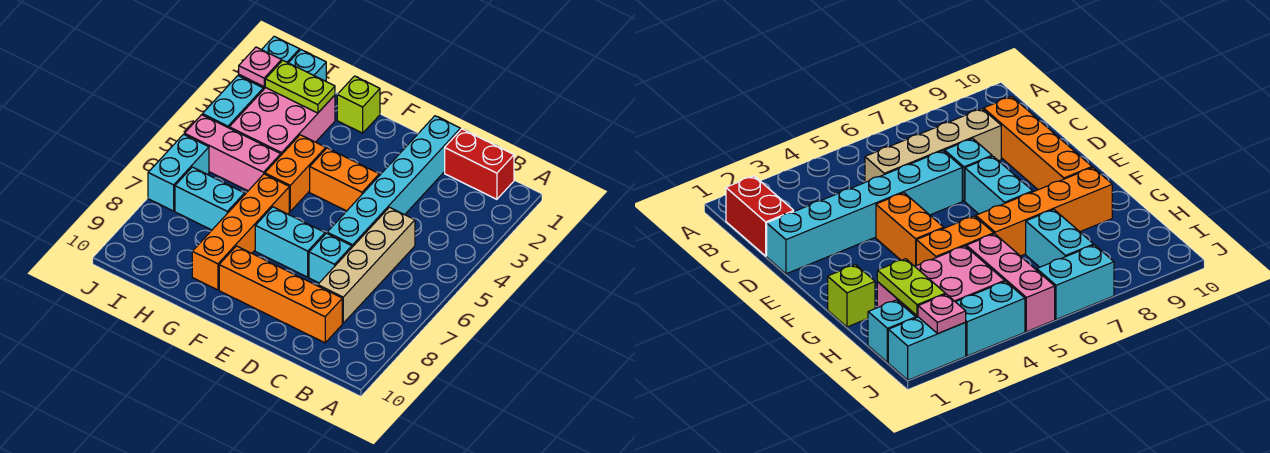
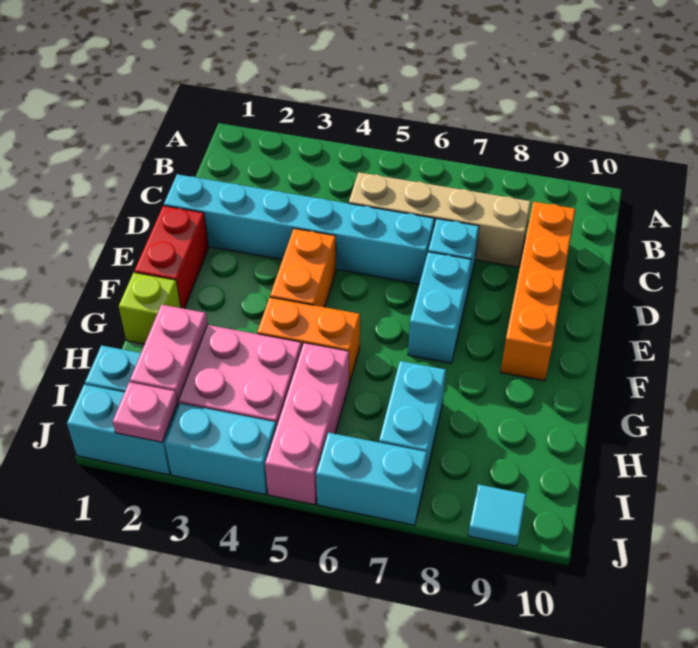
red brick B1:C1 level 1 -> red brick E1:F1 level 1
orange brick G6:G9 level 1 -> none
lime plate H2:I2 level 2 -> pink plate H2:I2 level 2
none -> cyan tile J9 level 1

